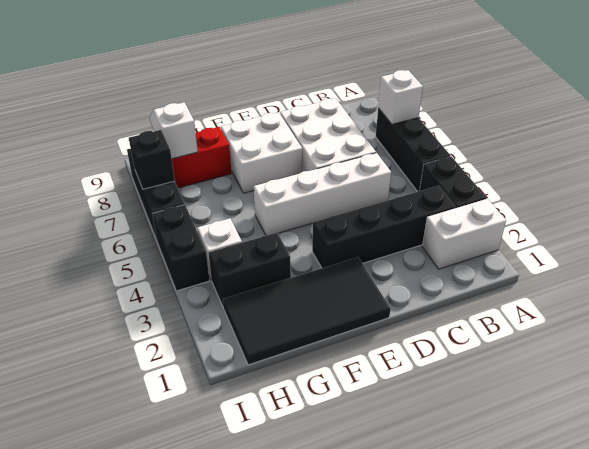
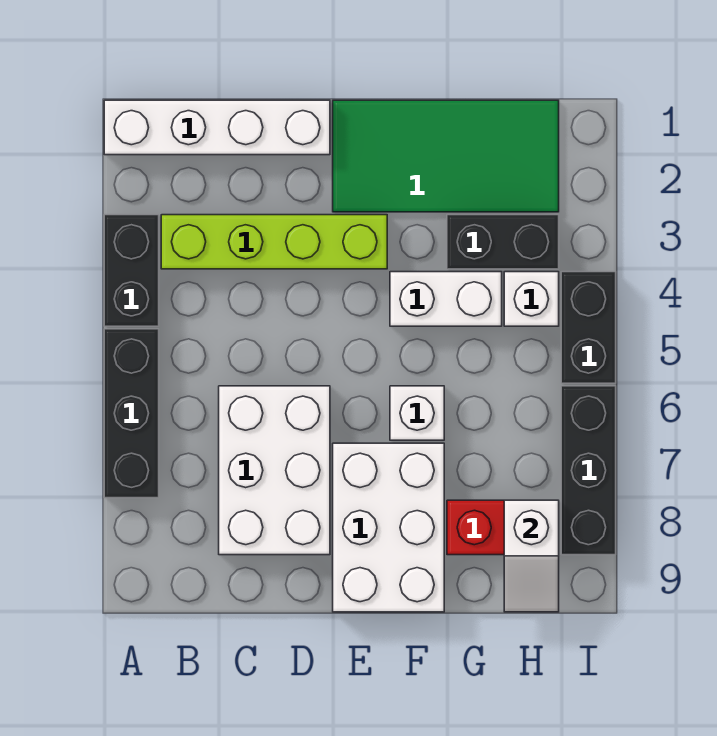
white brick A2:B2 level 1 -> white brick F4:G4 level 1
white brick A7 level 2 -> white brick F6 level 1
black brick B3:E3 level 1 -> lime brick B3:E3 level 1
white brick C5:F5 level 1 -> white brick A1:D1 level 1
black tile E1:H2 level 1 -> green tile E1:H2 level 1
white brick E7:F8 level 1 -> white brick E7:F9 level 1
black brick I7 level 2 -> none

